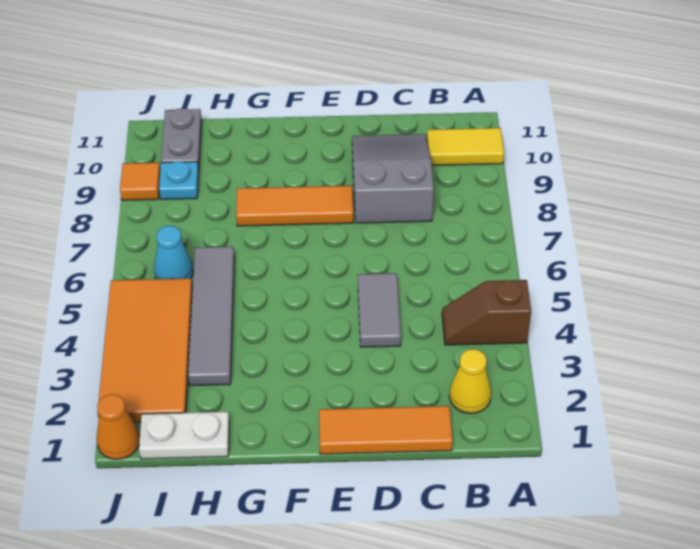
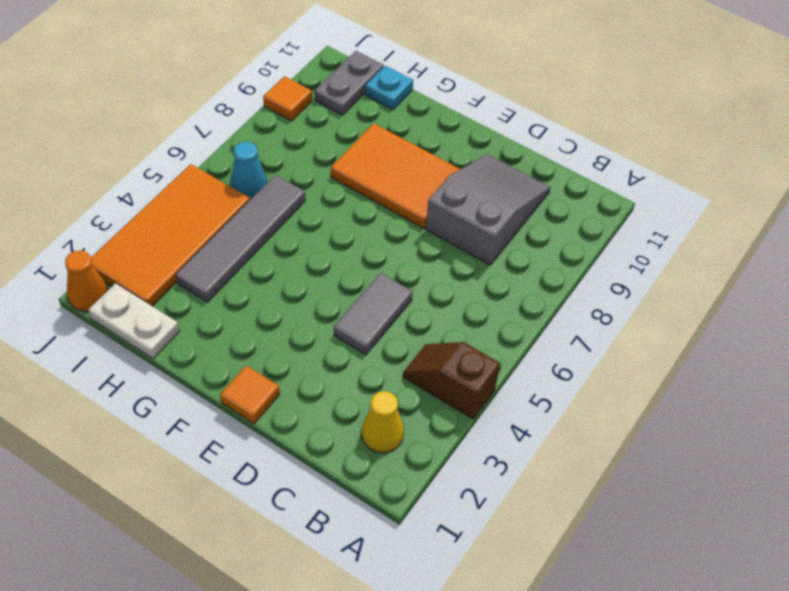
yellow tile A10:B10 level 1 -> none
orange tile C1:E1 level 1 -> orange tile E1 level 1
orange tile E8:G8 level 1 -> orange tile E8:G9 level 1
cyan plate I9 level 1 -> cyan plate H11 level 1

